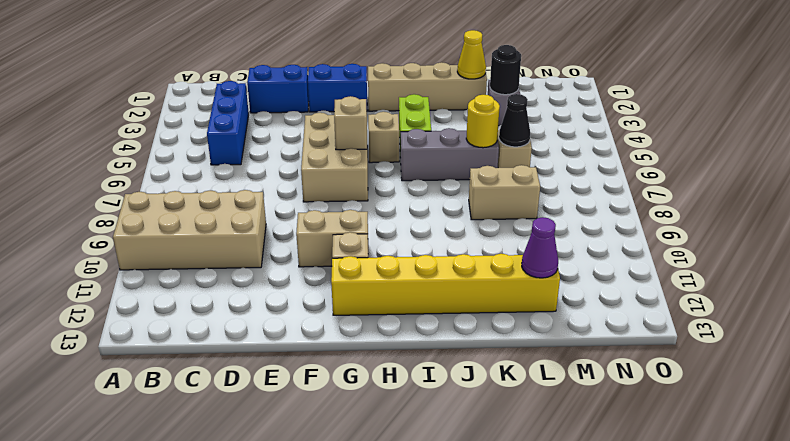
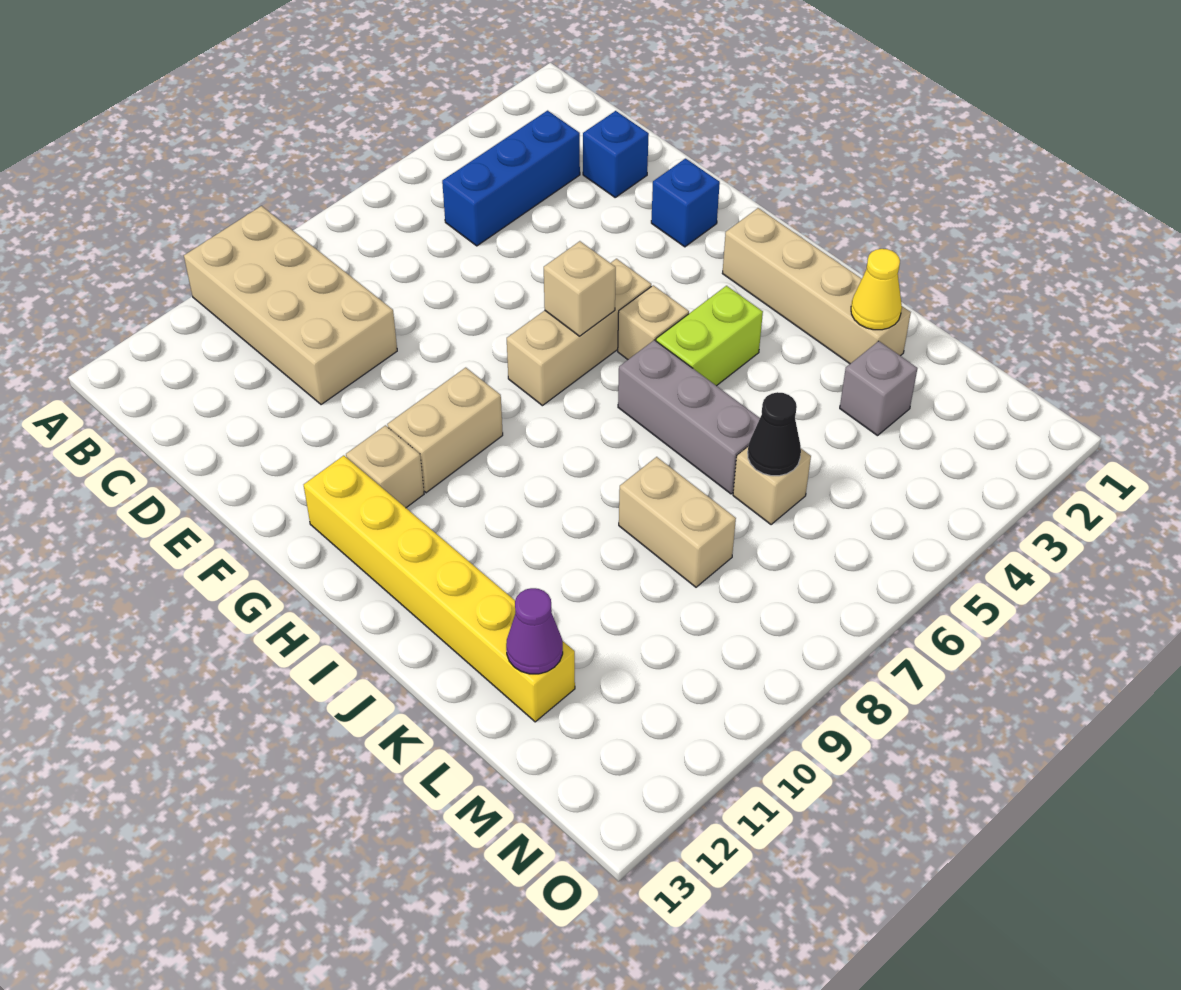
blue brick D2:E2 level 1 -> blue brick D2 level 1
blue brick F2:G2 level 1 -> blue brick F2 level 1
tan brick F5:G7 level 1 -> tan brick G5:G7 level 1
tan brick F10:G10 level 1 -> tan brick G9:G10 level 1
yellow round brick K6 level 2 -> none
black round brick L3 level 2 -> none

